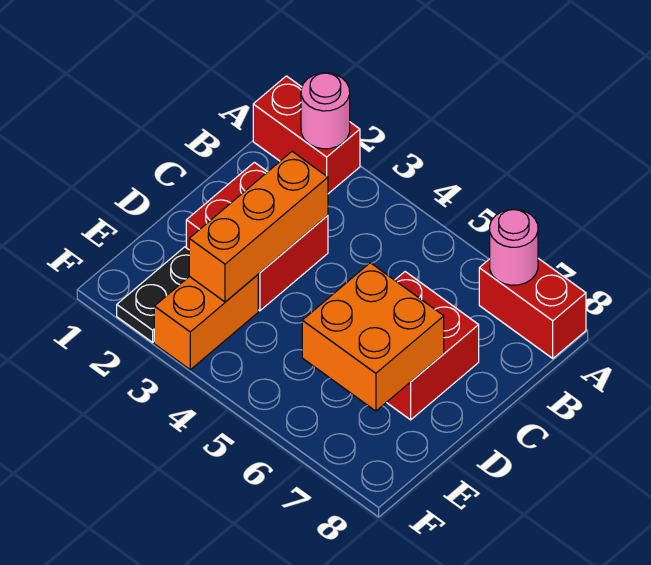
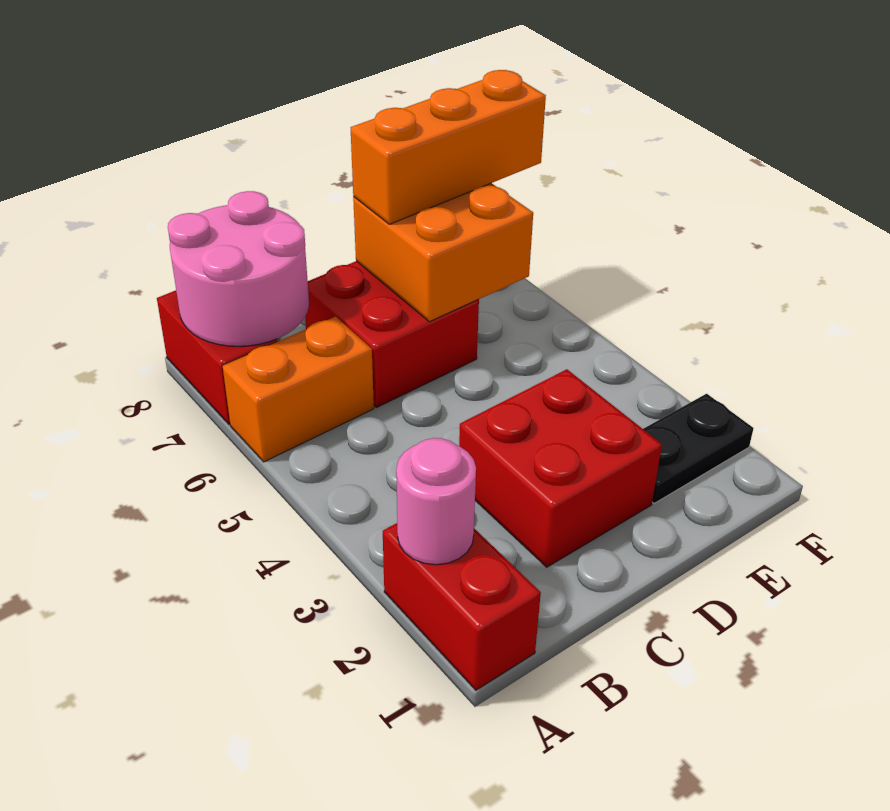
pink round brick A7 level 2 -> pink round brick A7:B8 level 2
orange brick C3:E3 level 2 -> orange brick D7:F7 level 3
orange brick E3:F3 level 1 -> orange brick A6:B6 level 1

